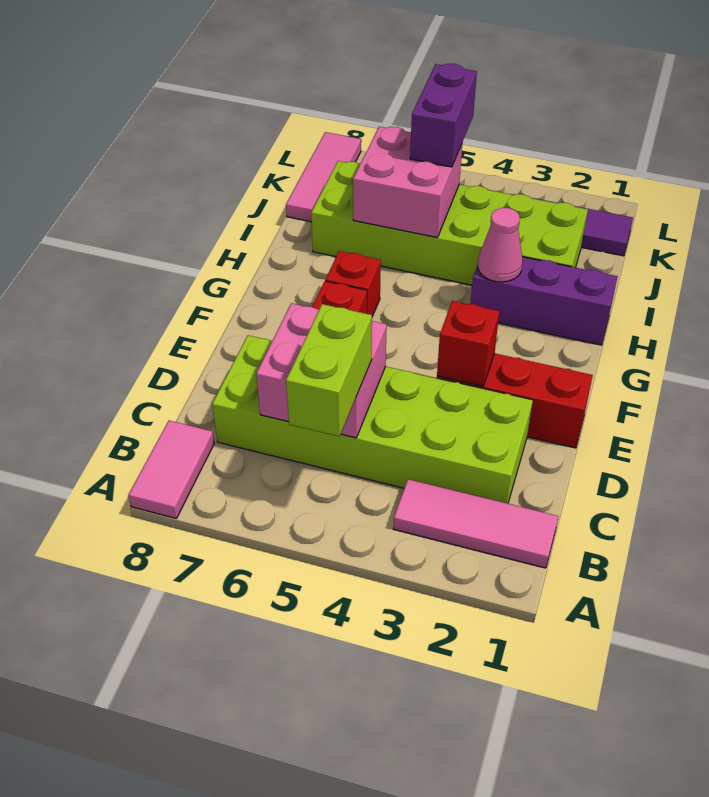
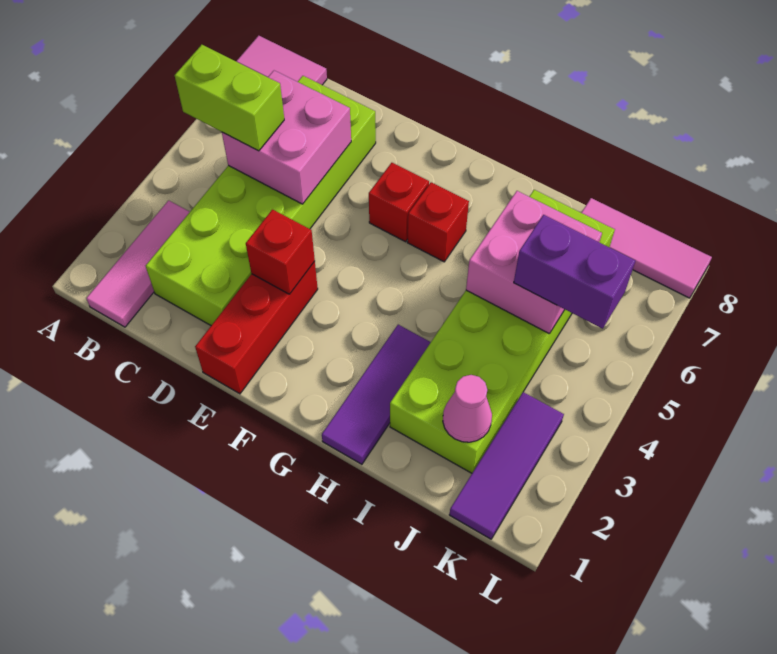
purple brick H1:H3 level 1 -> purple tile H1:H3 level 1
pink cone H3 level 2 -> pink cone J2 level 2

